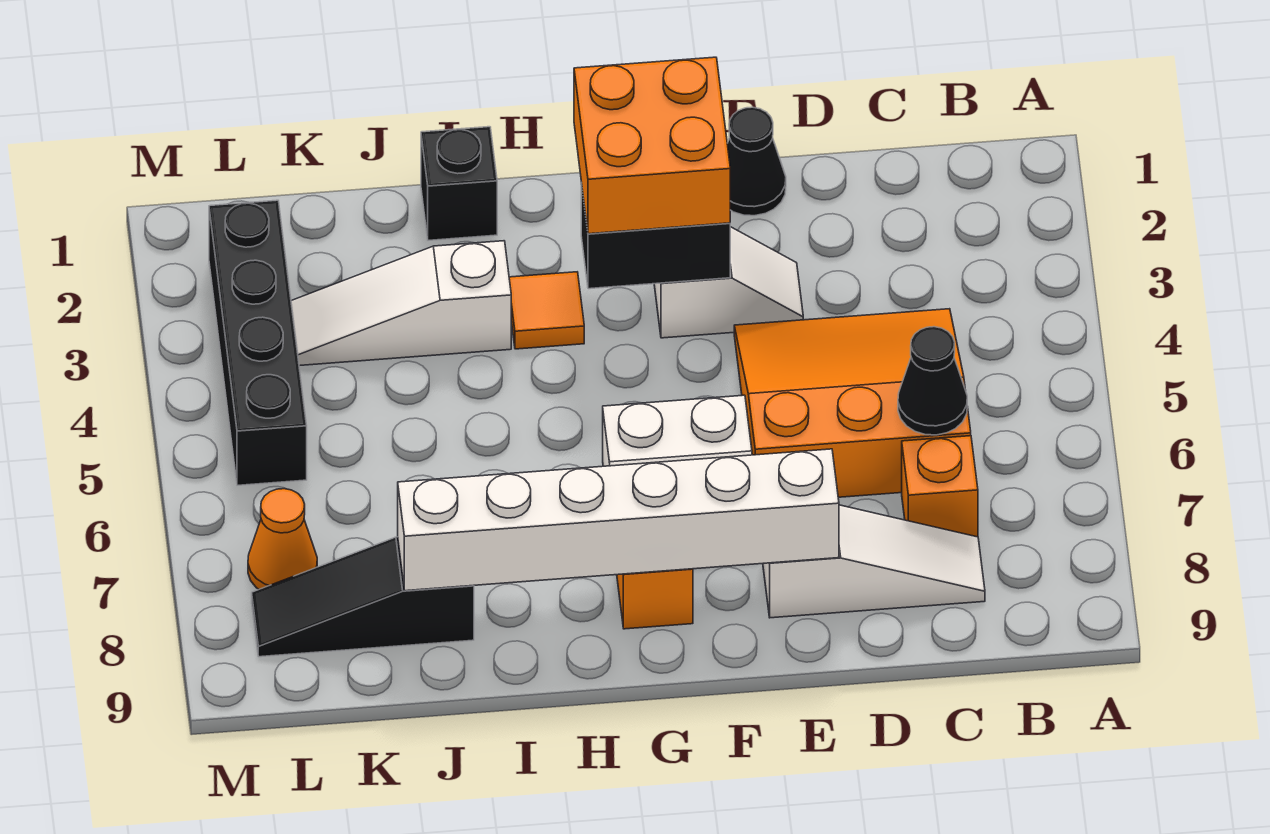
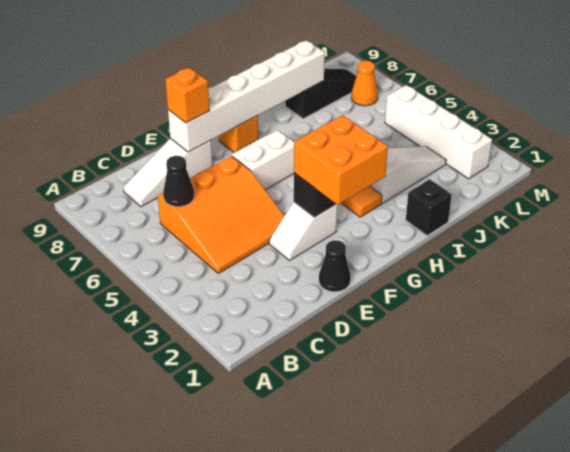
orange brick C7 level 1 -> orange brick E8 level 3
black brick L2:L5 level 1 -> white brick L2:L5 level 1

